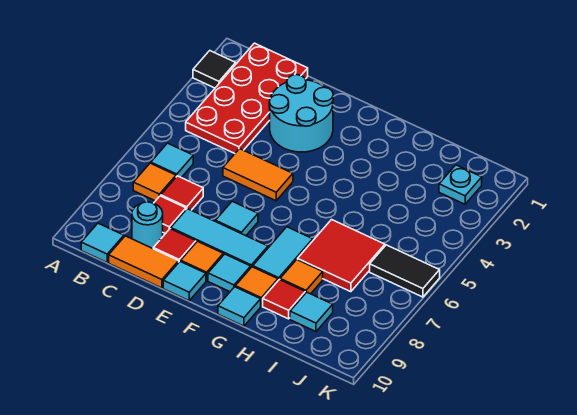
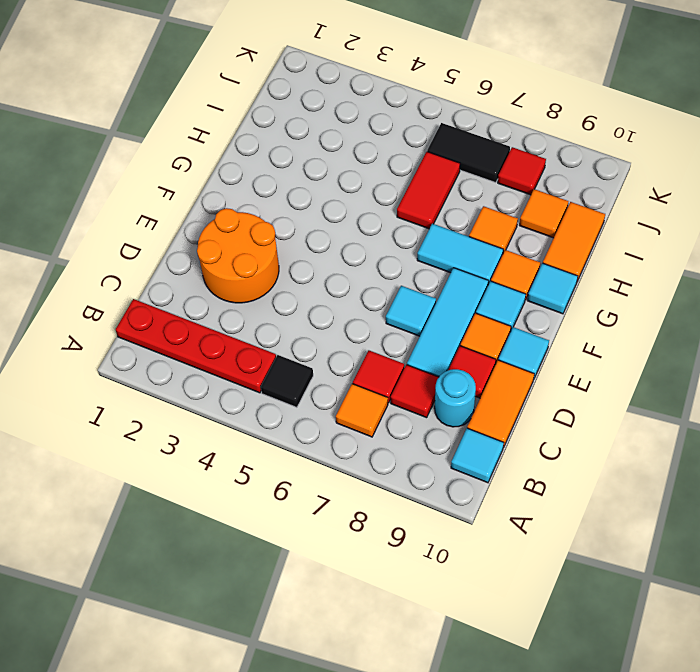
black tile A2 level 1 -> black tile B5 level 1
red plate B1:C4 level 1 -> red plate B1:B4 level 1
cyan tile B6 level 1 -> none
cyan round brick D2:E3 level 1 -> orange round brick D2:E3 level 1
orange tile D5:E5 level 1 -> orange tile H10:I10 level 1
red tile H6:I7 level 1 -> red tile H6:I6 level 1
red tile H9 level 1 -> red tile J8 level 1
cyan tile I9 level 1 -> orange tile I9 level 1
cyan plate J2 level 1 -> none
black tile J6:K6 level 1 -> black tile J6:J7 level 1

